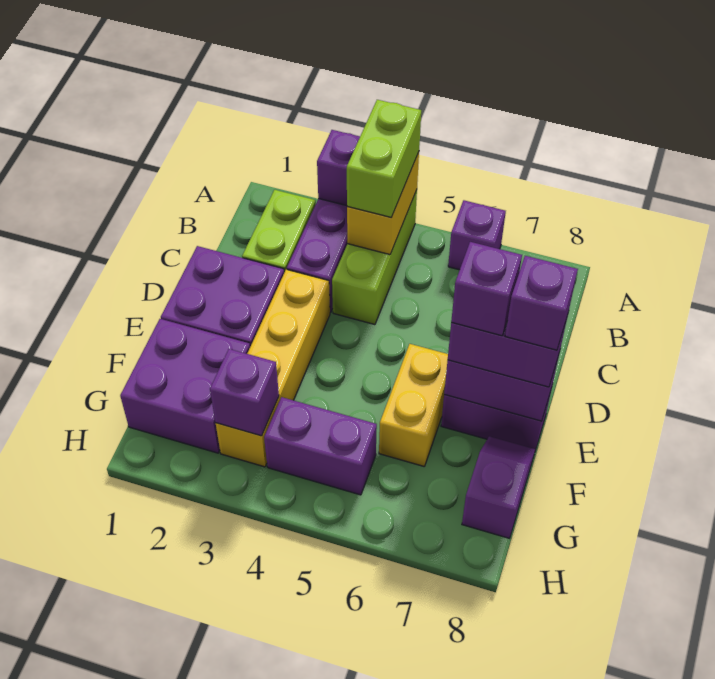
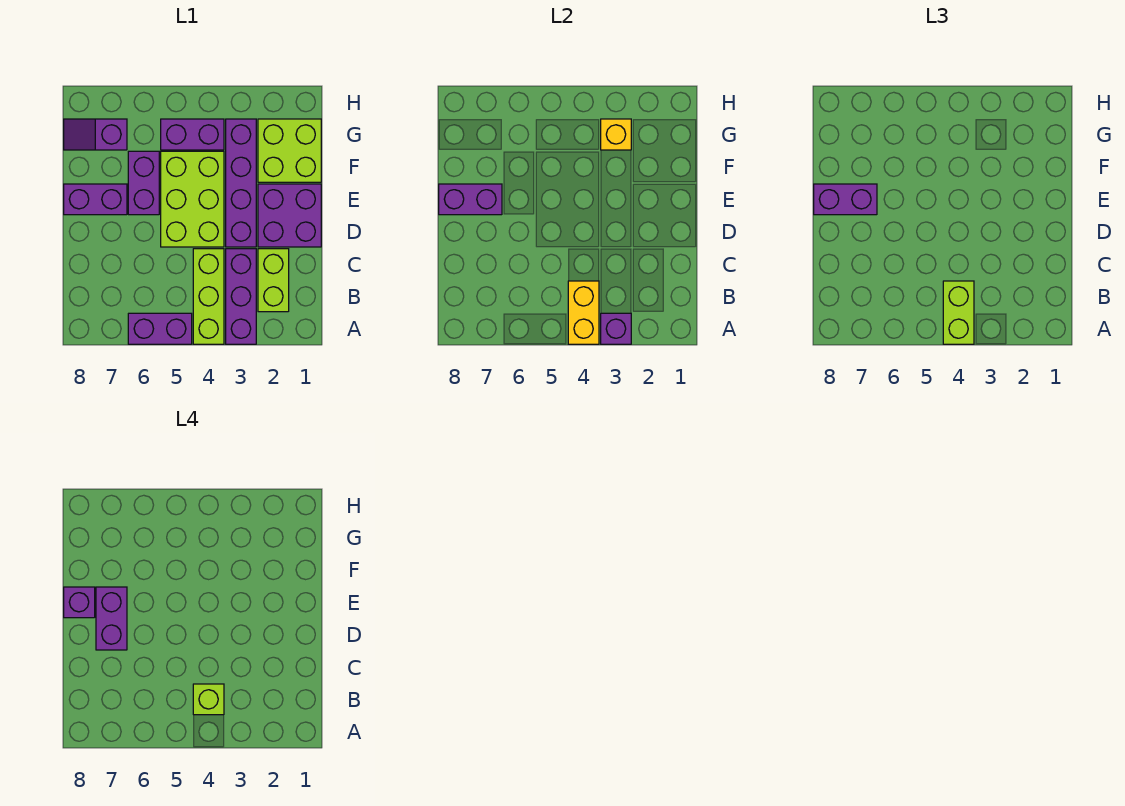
purple brick A6 level 1 -> purple brick A5:A6 level 1
none -> lime brick B4 level 4
yellow brick D3:G3 level 1 -> purple brick D3:G3 level 1
none -> lime brick D4:F5 level 1
yellow brick E6:F6 level 1 -> purple brick E6:F6 level 1
purple brick E7 level 4 -> purple brick D7:E7 level 4
purple brick F1:G2 level 1 -> lime brick F1:G2 level 1
purple slope F8:G8 level 1 top G -> purple slope G7:G8 level 1 top 7
purple brick G3 level 2 -> yellow brick G3 level 2

